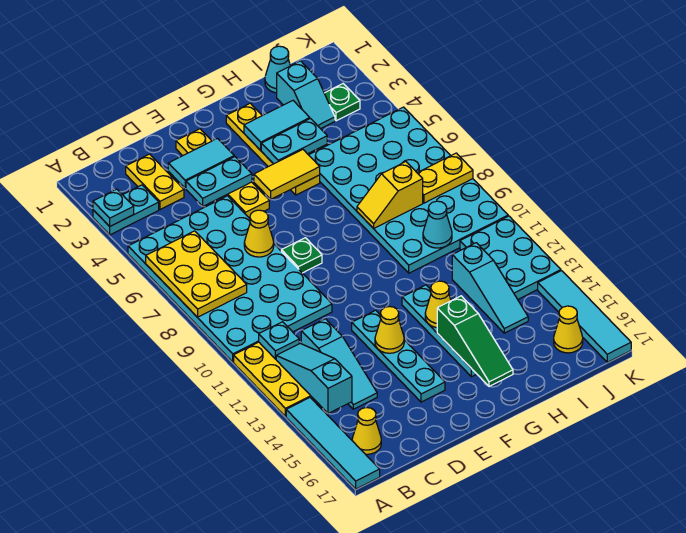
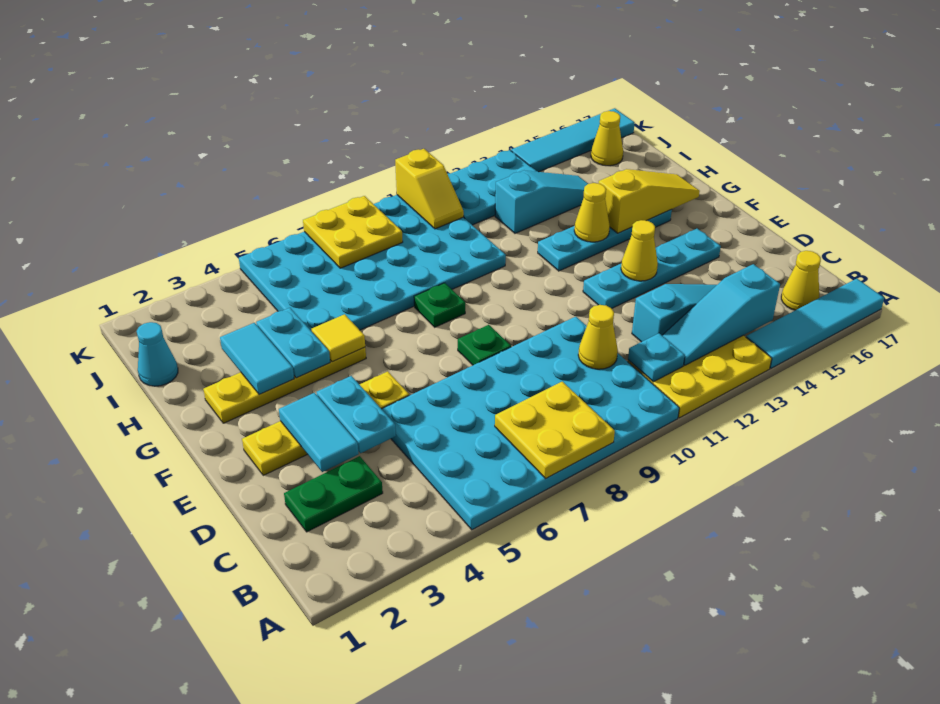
cyan plate A3:B3 level 1 -> none
cyan plate A3 level 2 -> none
yellow plate A6:B8 level 2 -> yellow plate A7:B8 level 2
yellow plate C2:C3 level 1 -> green plate C2:C3 level 1
yellow cone D7 level 2 -> yellow cone C10 level 2
yellow tile F5:G5 level 2 -> yellow tile G5 level 2
green slope G14:G16 level 2 top 14 -> yellow slope G14:G16 level 2 top 14
yellow slope H8:I8 level 2 top I -> yellow slope J10:K10 level 2 top K
cyan slope I2:I3 level 1 top 2 -> none
cyan cone I10 level 2 -> none
green plate J3 level 1 -> green plate G8 level 1
yellow plate J8:K8 level 2 -> yellow plate J7:K8 level 2

